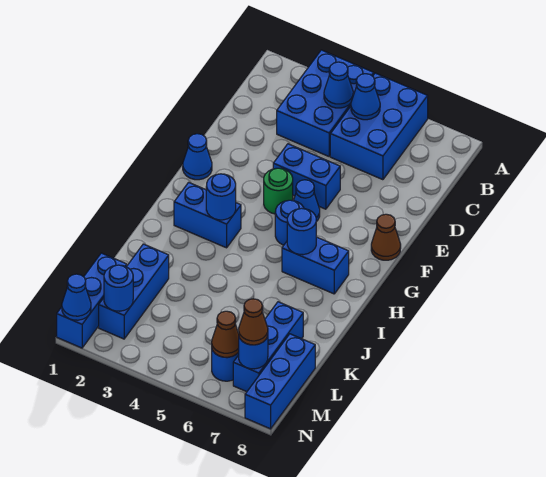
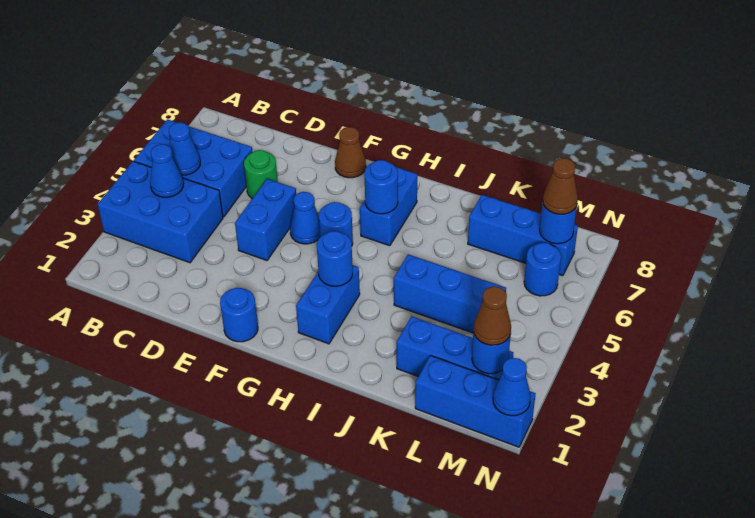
blue cone F1 level 1 -> blue round brick F1 level 1
green round brick F4 level 1 -> green round brick D6 level 1
blue brick L8:N8 level 1 -> blue brick J4:L4 level 1
brown cone M6 level 2 -> brown cone M2 level 3

